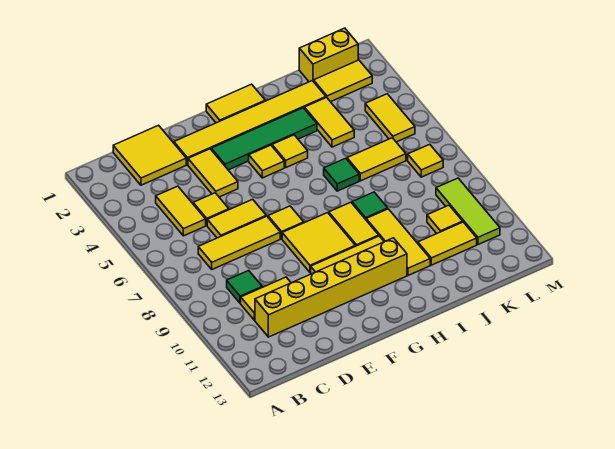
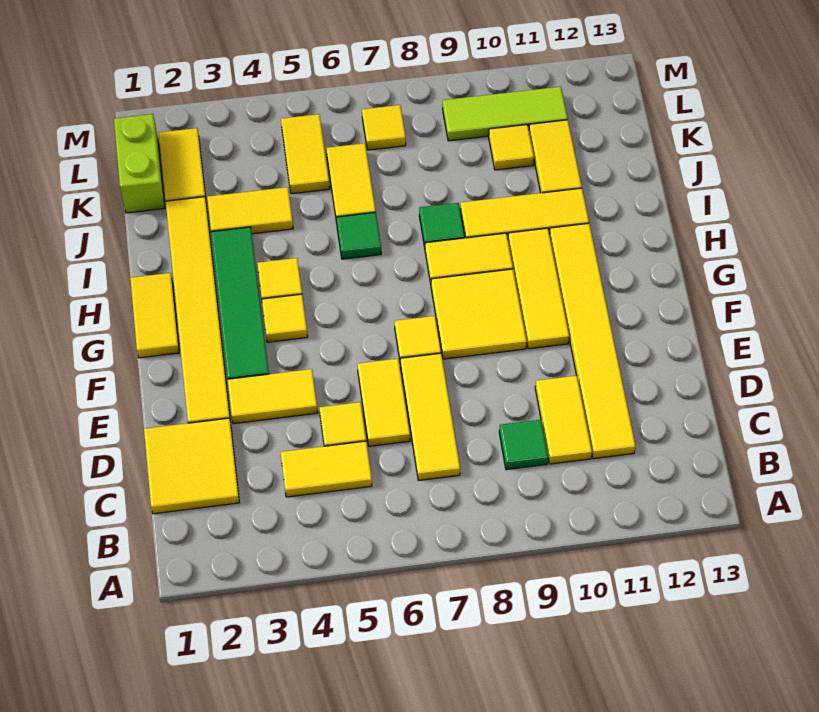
yellow brick C11:H11 level 1 -> yellow tile C11:H11 level 1
yellow brick K1:L1 level 1 -> lime brick K1:L1 level 1
yellow tile L4:L5 level 1 -> yellow tile K5:L5 level 1

